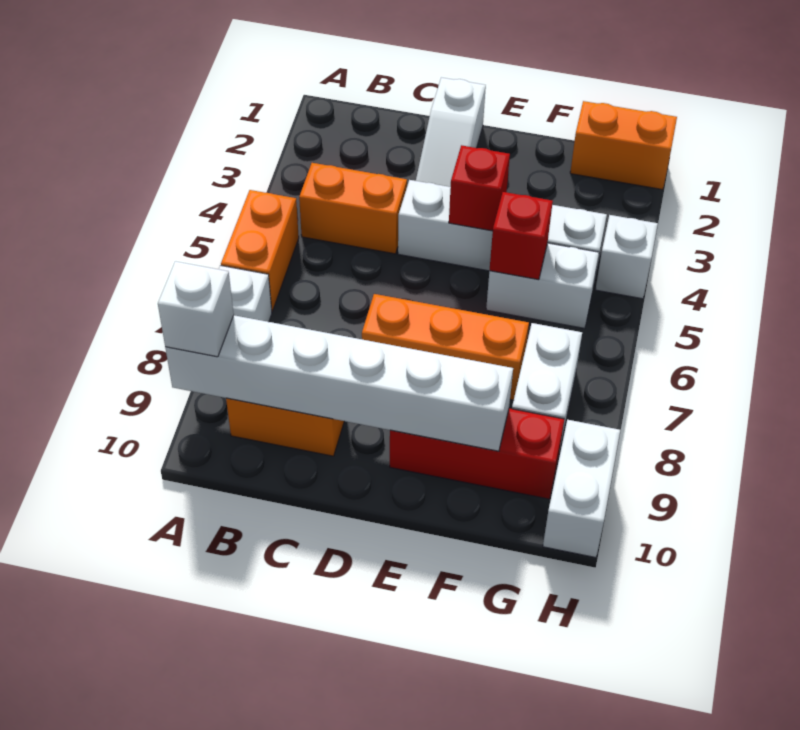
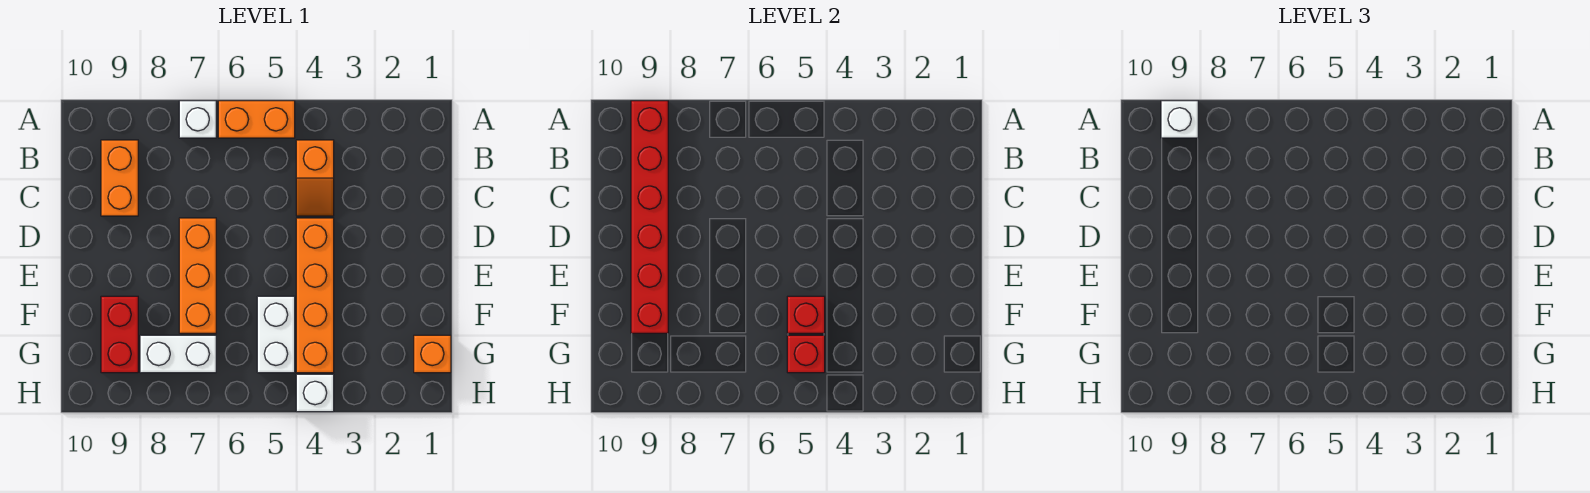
white brick A9:F9 level 2 -> red brick A9:F9 level 2
orange brick B4:C4 level 1 -> orange slope B4:C4 level 1 top B
white slope D1:D3 level 1 top 1 -> none
white brick D4:G4 level 1 -> orange brick D4:G4 level 1
red brick E4 level 2 -> red brick G5 level 2
red brick E9:G9 level 1 -> red brick F9:G9 level 1
orange brick G1:H1 level 1 -> orange brick G1 level 1
white brick H9:H10 level 1 -> none

